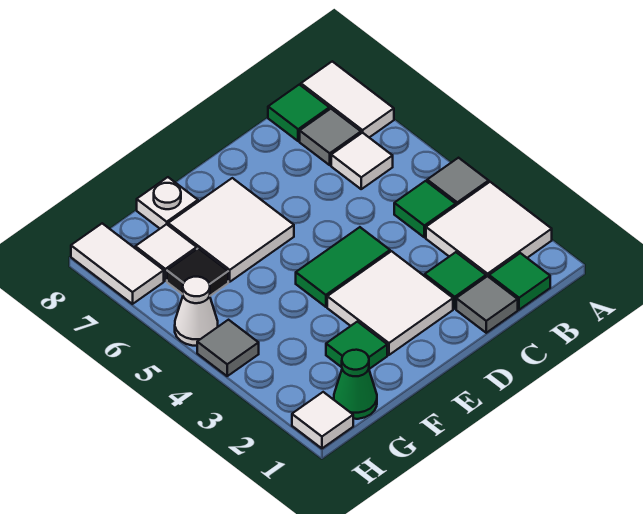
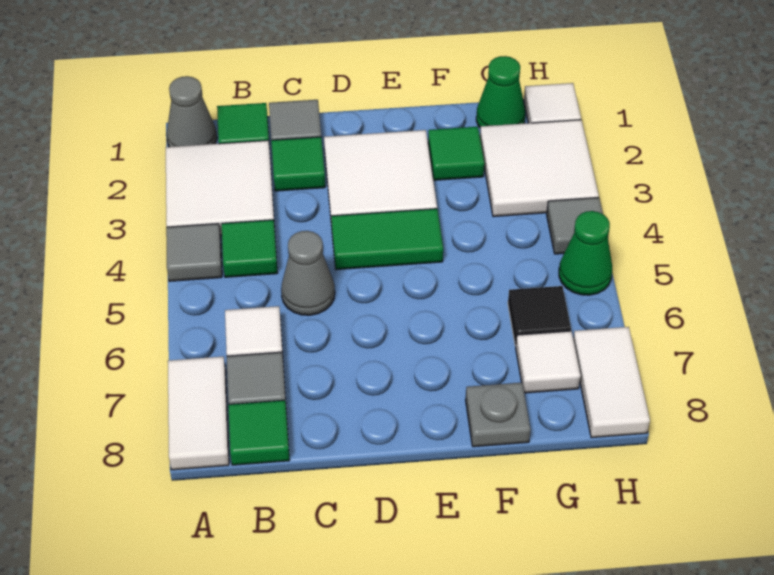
none -> grey cone A1 level 1
none -> grey cone C5 level 1
white tile E6:F7 level 1 -> white tile G2:H3 level 1
white plate F8 level 1 -> grey plate F8 level 1
white cone H5 level 1 -> green cone H5 level 1

